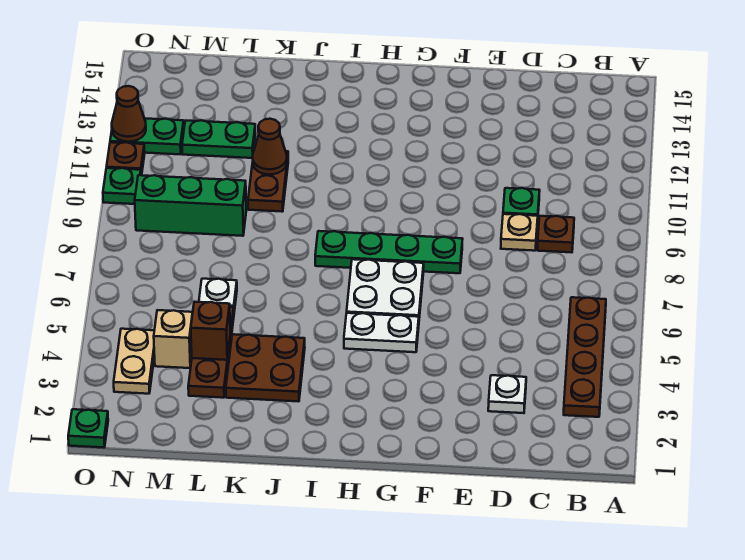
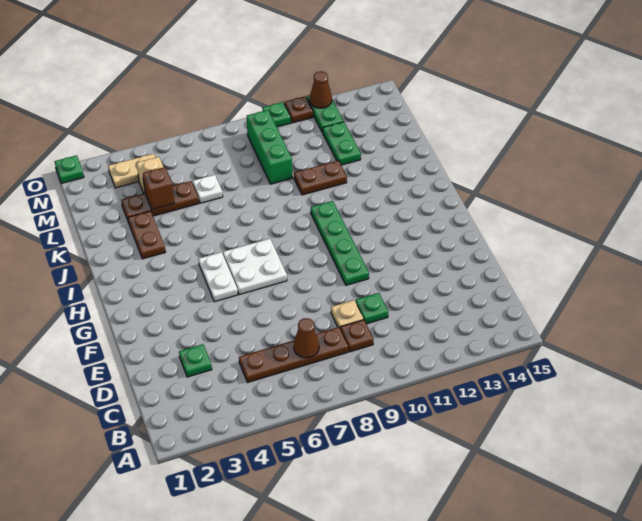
brown plate B3:B6 level 1 -> brown plate C5:C8 level 1
white plate D3 level 1 -> green plate D3 level 1
green plate F8:I8 level 1 -> green plate F10:I10 level 1
brown plate J3:K4 level 1 -> brown plate J3:K3 level 1
brown cone K11 level 2 -> brown cone C7 level 2

